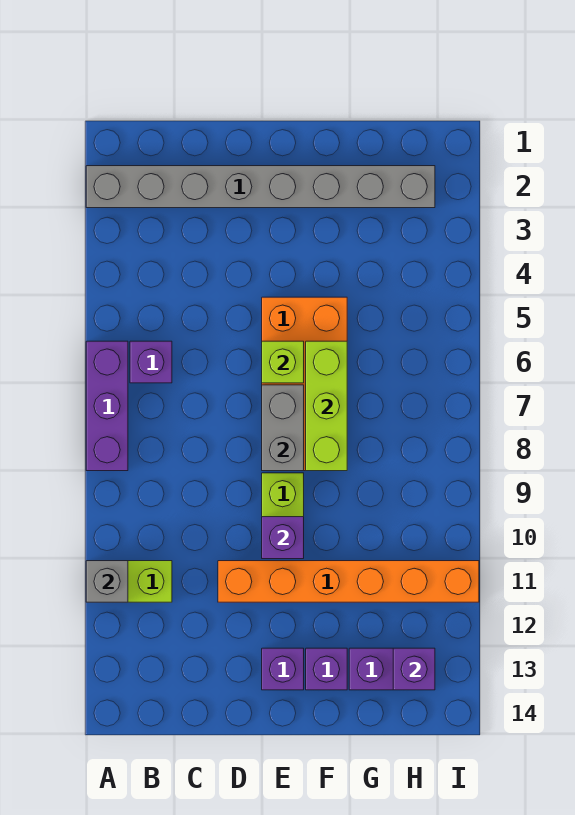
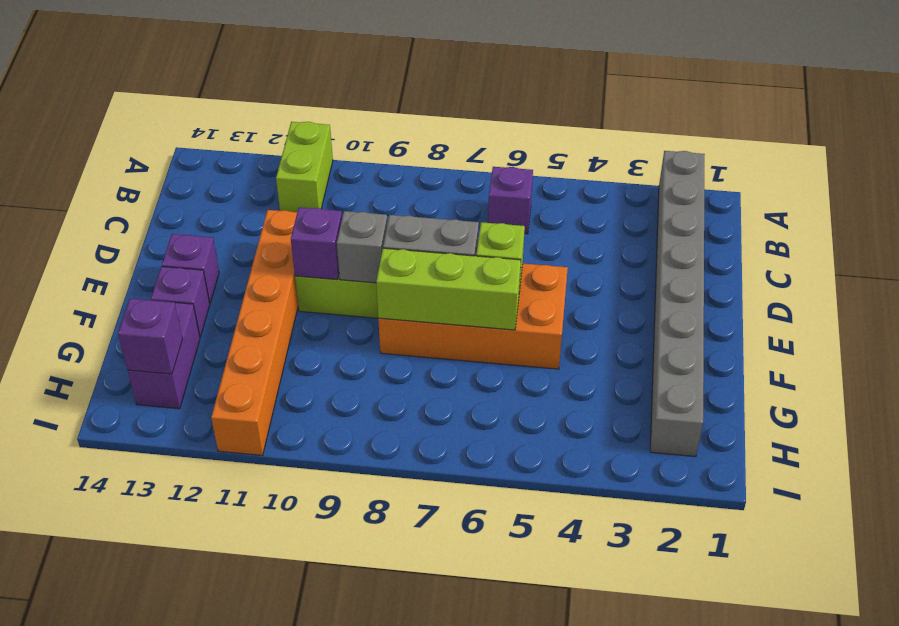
purple brick A6:A8 level 1 -> none
grey brick A11 level 2 -> grey brick E9 level 2

